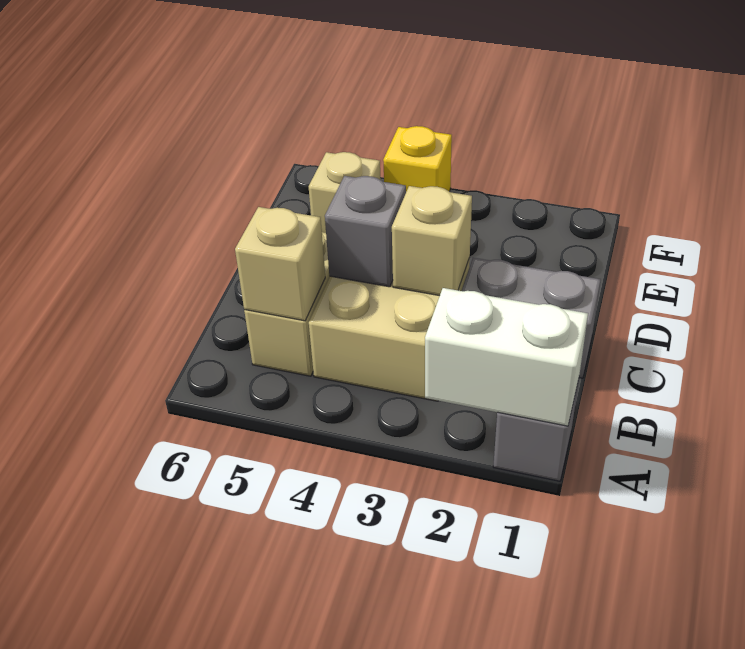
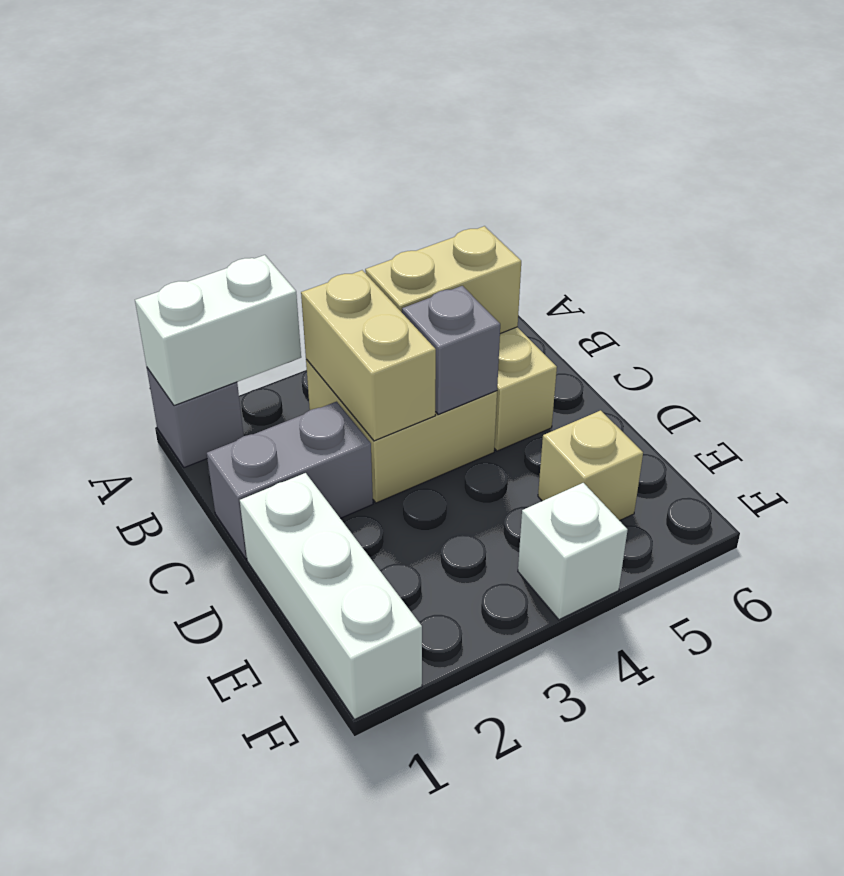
tan brick B5 level 2 -> tan brick B4:B5 level 2
tan brick C3 level 2 -> tan brick B3:C3 level 2
none -> white brick D1:F1 level 1
yellow brick F4 level 1 -> white brick F4 level 1

